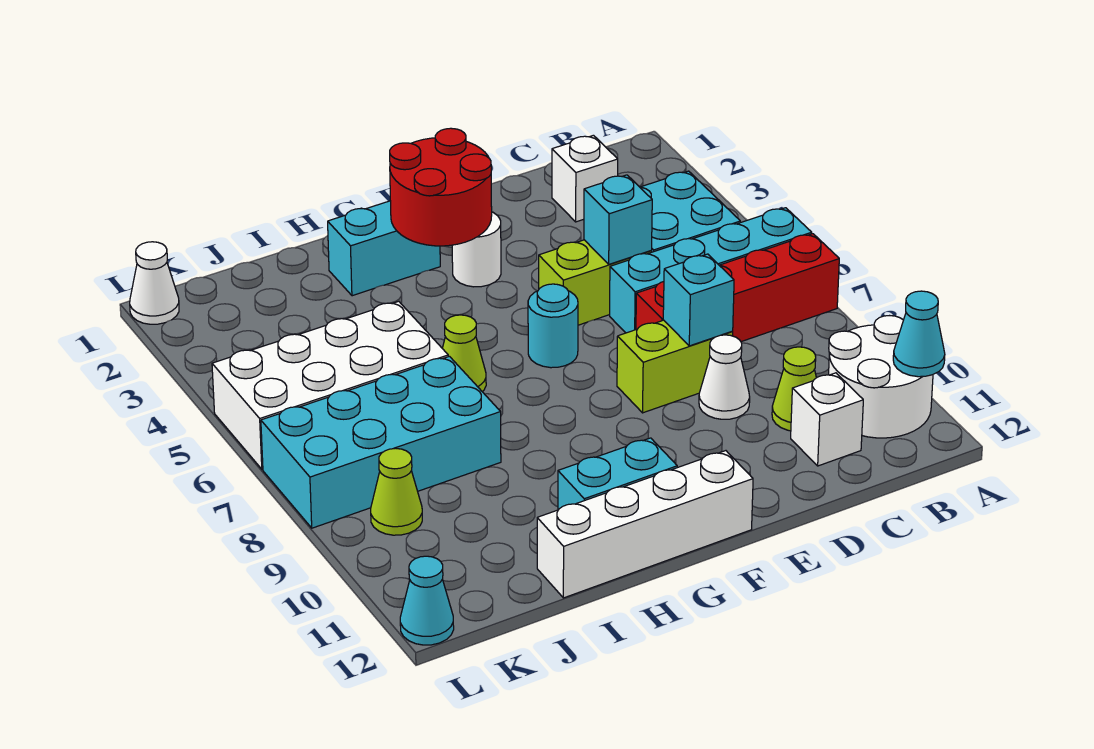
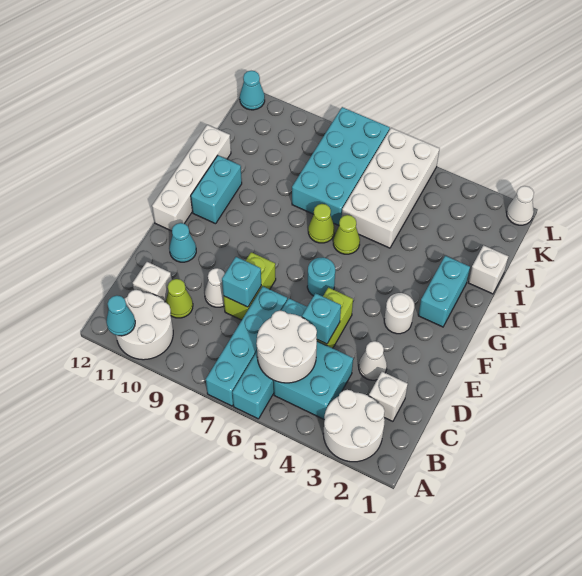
none -> white round brick A2:B3 level 1
red brick A7:D7 level 1 -> cyan brick A7:D7 level 1
none -> white round brick B5:C6 level 2
none -> white cone D3 level 1
none -> cyan cone E11 level 1
red round brick F2:G3 level 2 -> none
none -> white brick I1 level 1
lime cone K9 level 1 -> lime cone H7 level 1

